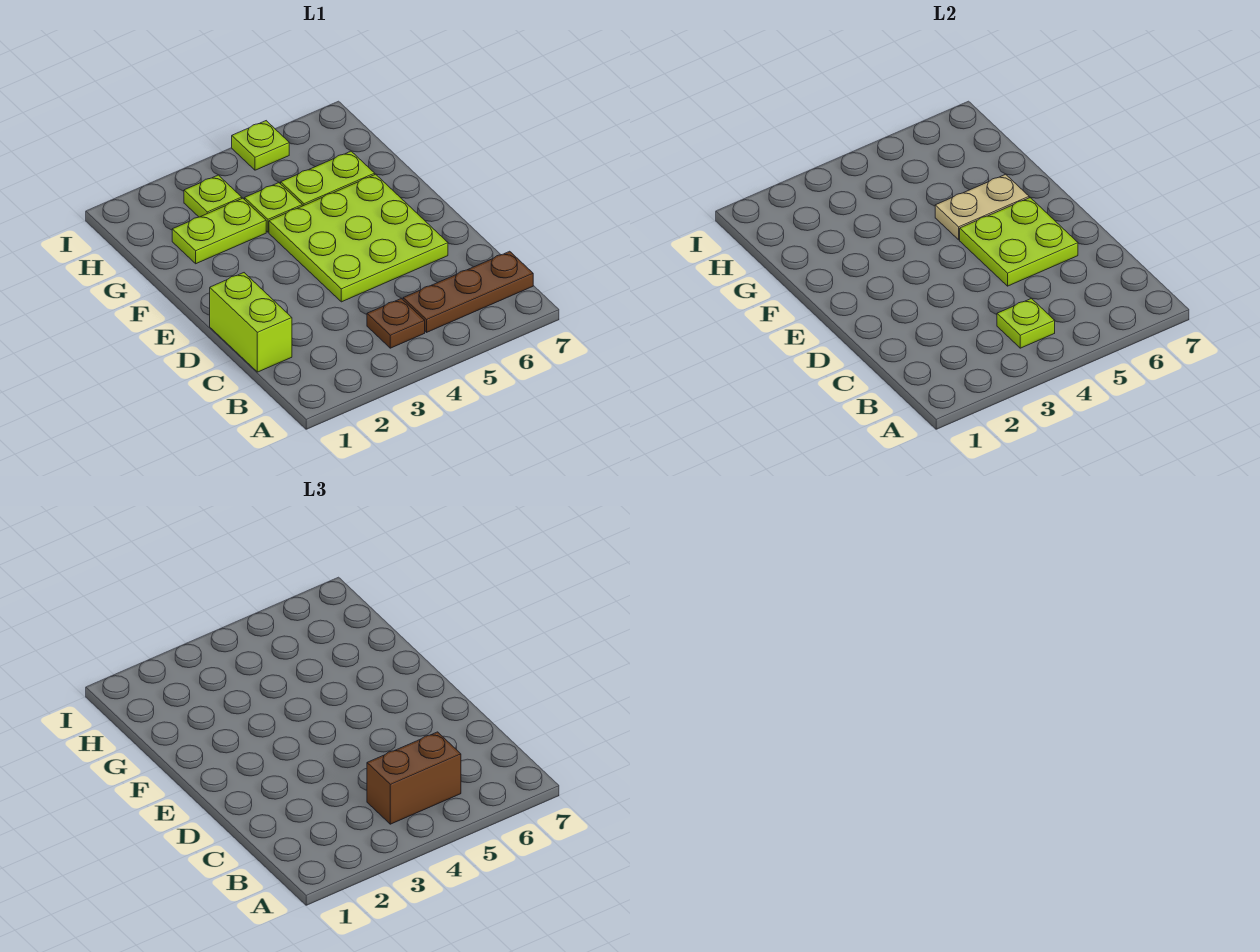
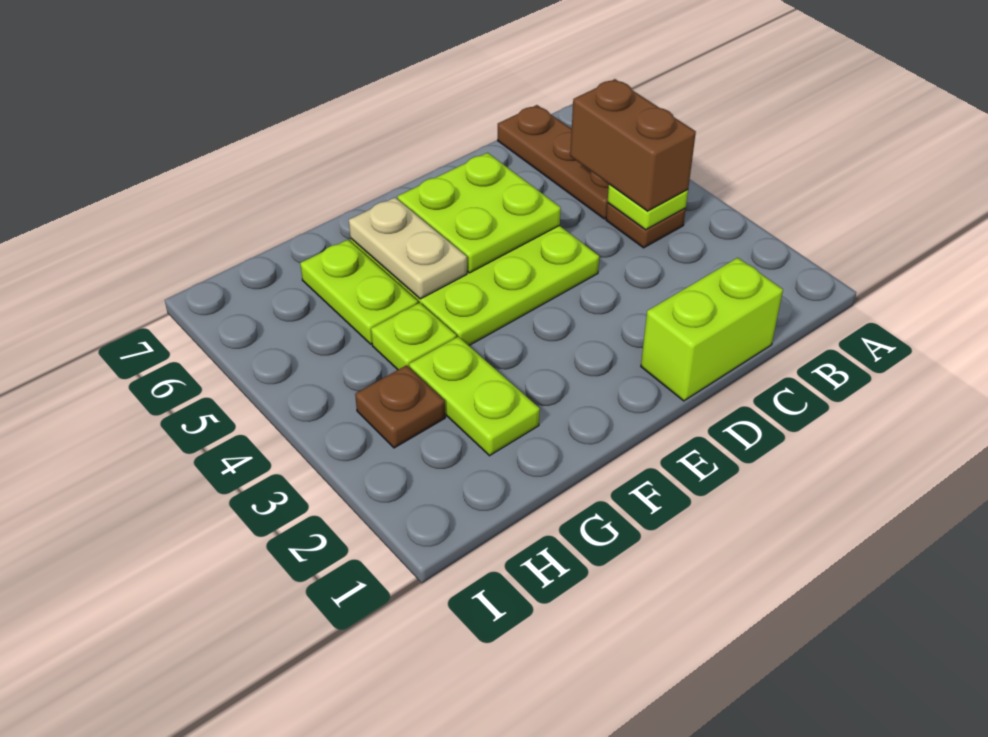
lime plate H3 level 1 -> brown plate H3 level 1
lime plate I5 level 1 -> none

